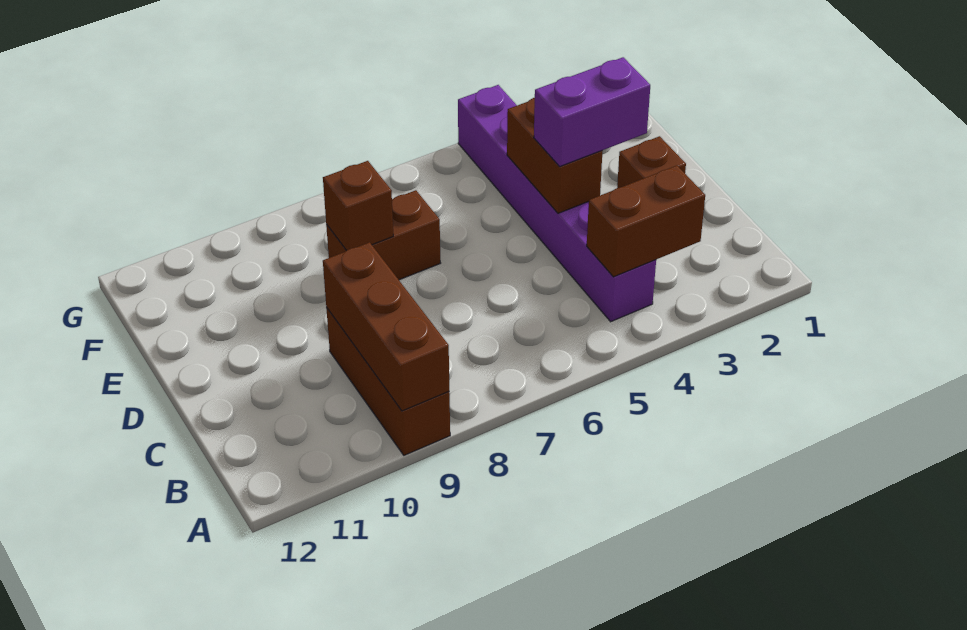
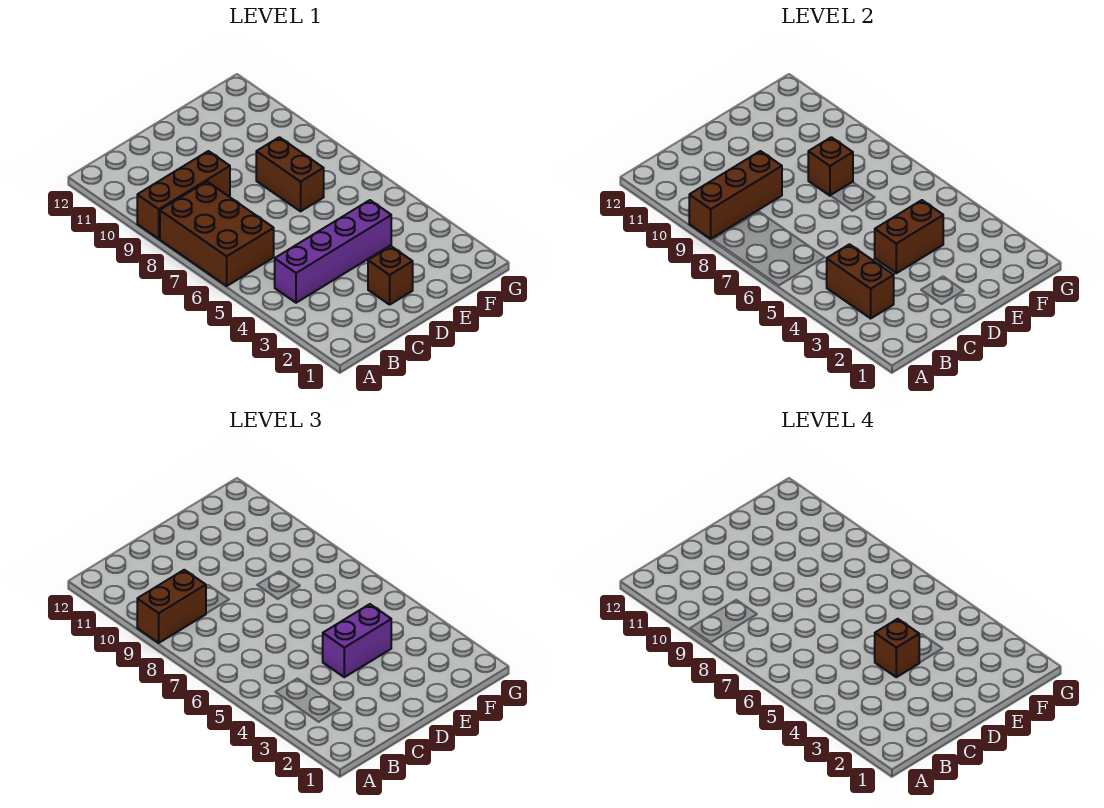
none -> brown brick A6:B8 level 1
none -> brown brick A9:B9 level 3
purple brick B4:G4 level 1 -> purple brick B4:E4 level 1
purple brick D3:D4 level 3 -> purple brick D4:E4 level 3
none -> brown brick D4 level 4

